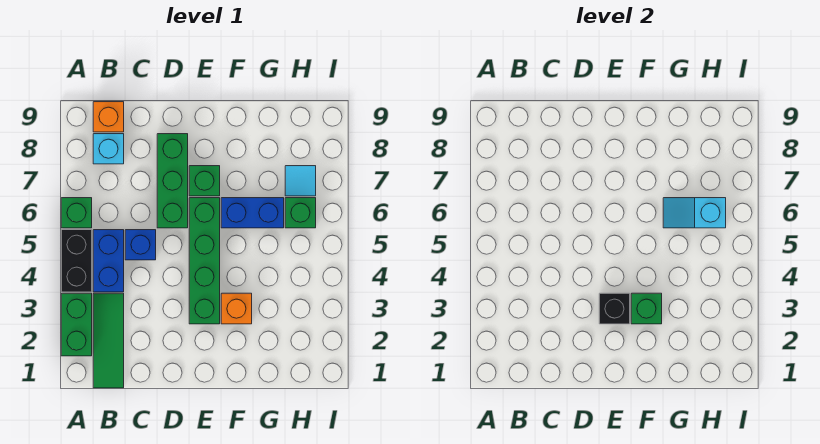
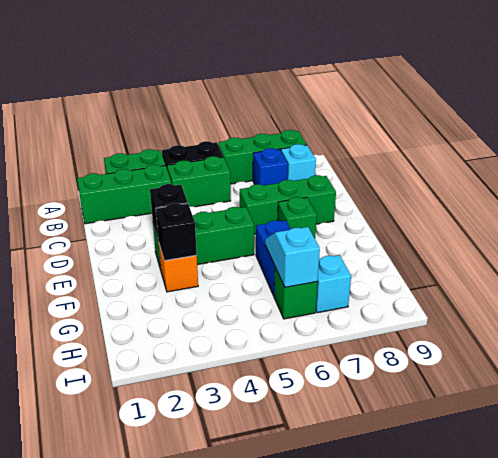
green brick A6 level 1 -> green brick A6:A8 level 1
green tile B1:B3 level 1 -> green brick B1:B3 level 1
blue brick B4:B5 level 1 -> green brick B4:B5 level 1
orange brick B9 level 1 -> none
blue brick C5 level 1 -> blue brick B7 level 1
green brick E3:E6 level 1 -> green brick E3:E5 level 1
green brick F3 level 2 -> black brick F3 level 2
cyan tile H7 level 1 -> cyan brick H7 level 1

